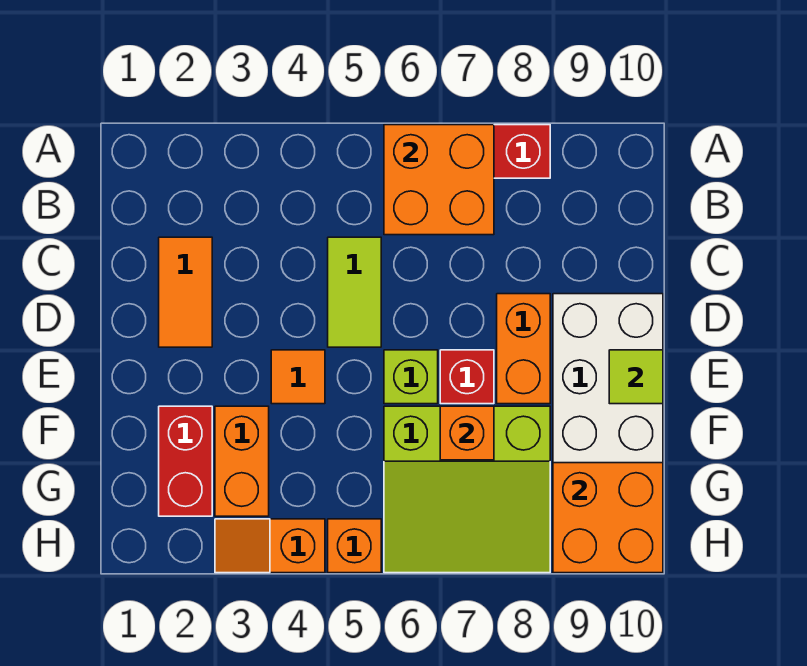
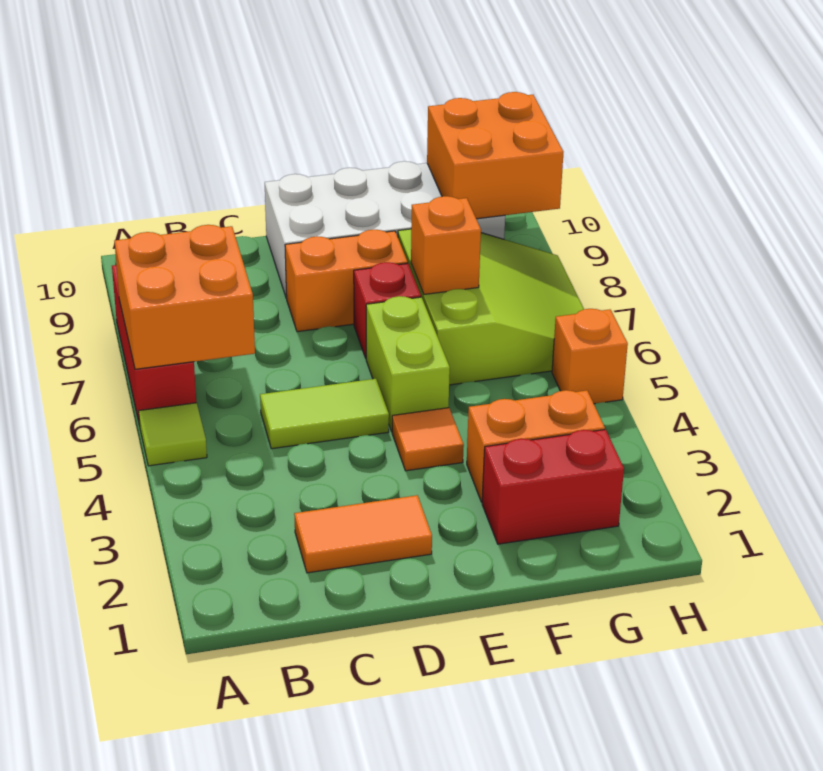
lime brick E6 level 1 -> lime brick E5:E6 level 1
lime tile E10 level 2 -> lime tile A5 level 1
orange slope H3:H4 level 1 top 4 -> none

